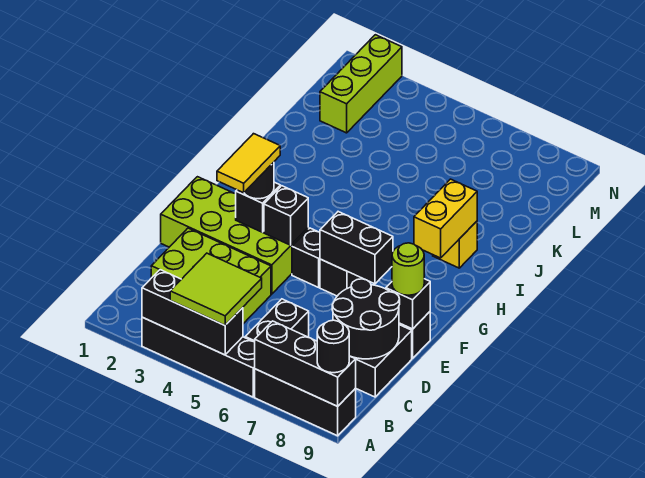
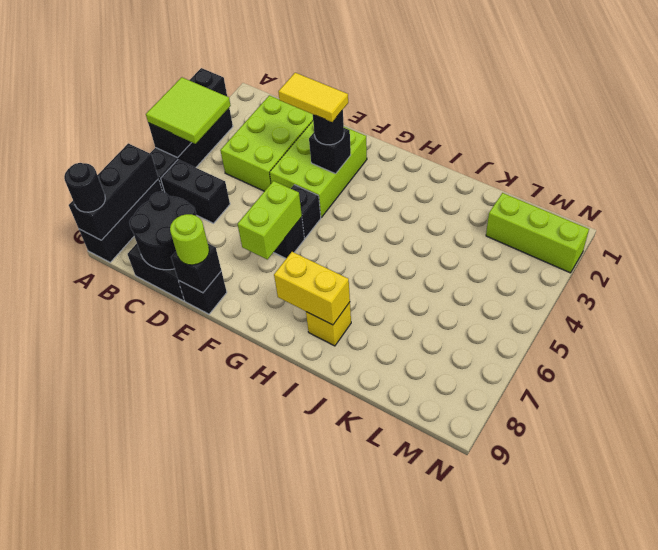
lime brick E1:F4 level 1 -> lime brick E2:F4 level 1
black brick F4 level 2 -> none
black brick F6:F7 level 2 -> lime brick F6:F7 level 2

